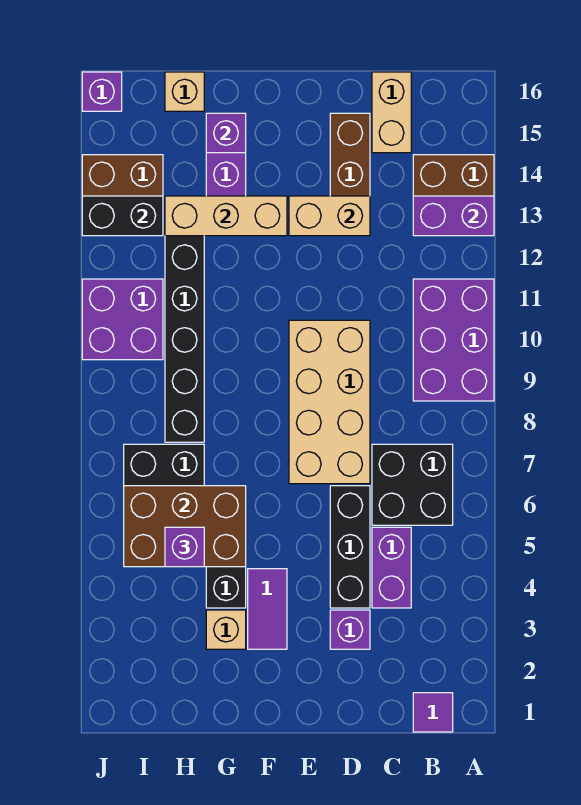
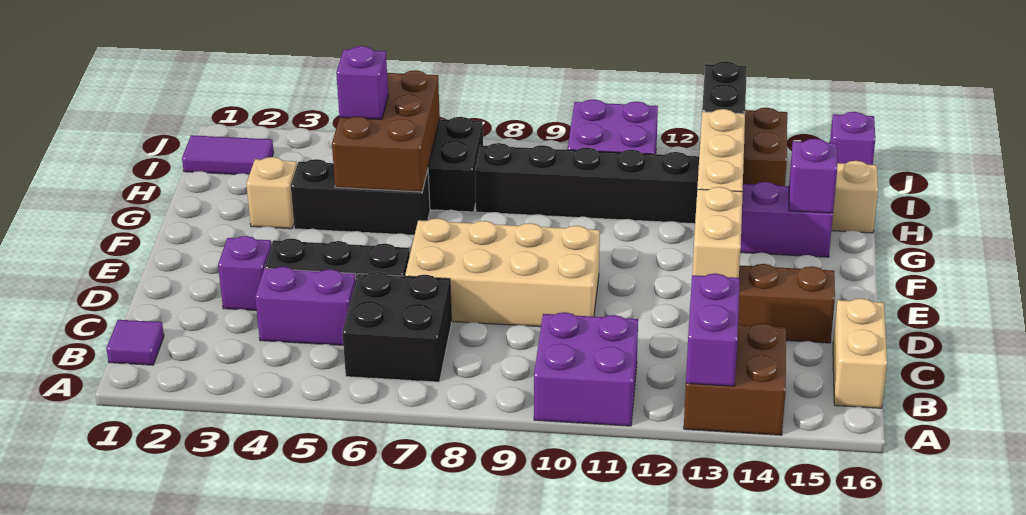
purple brick A9:B11 level 1 -> purple brick A10:B11 level 1
tan brick C15:C16 level 1 -> tan brick B16:C16 level 1
purple tile F3:F4 level 1 -> purple tile I1:I2 level 1

